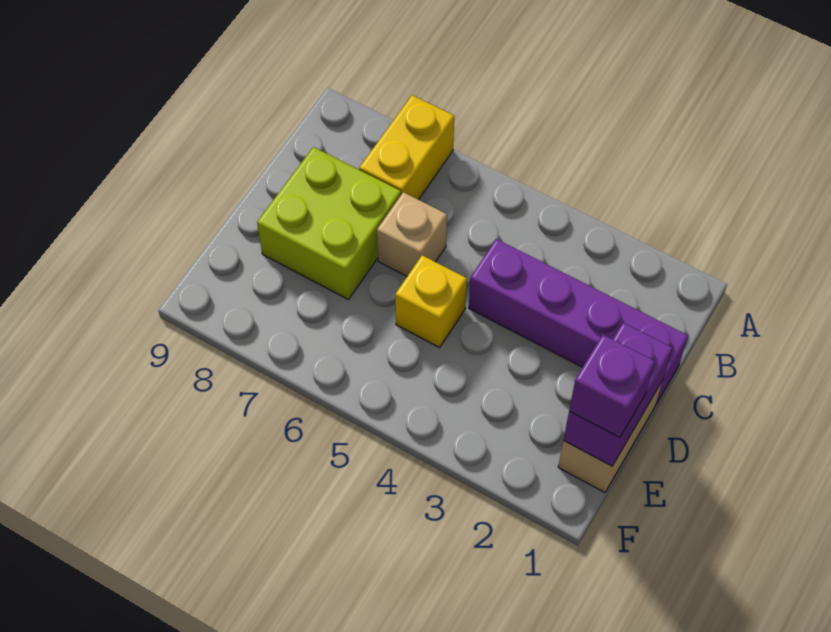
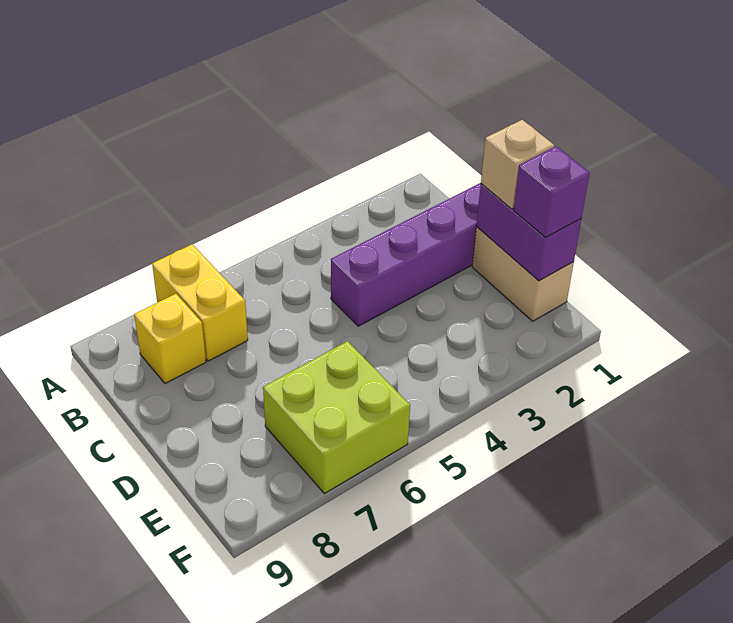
tan brick C6 level 1 -> tan brick D1 level 3
lime brick C7:D8 level 1 -> lime brick E6:F7 level 1
yellow brick D5 level 1 -> yellow brick B8 level 1

